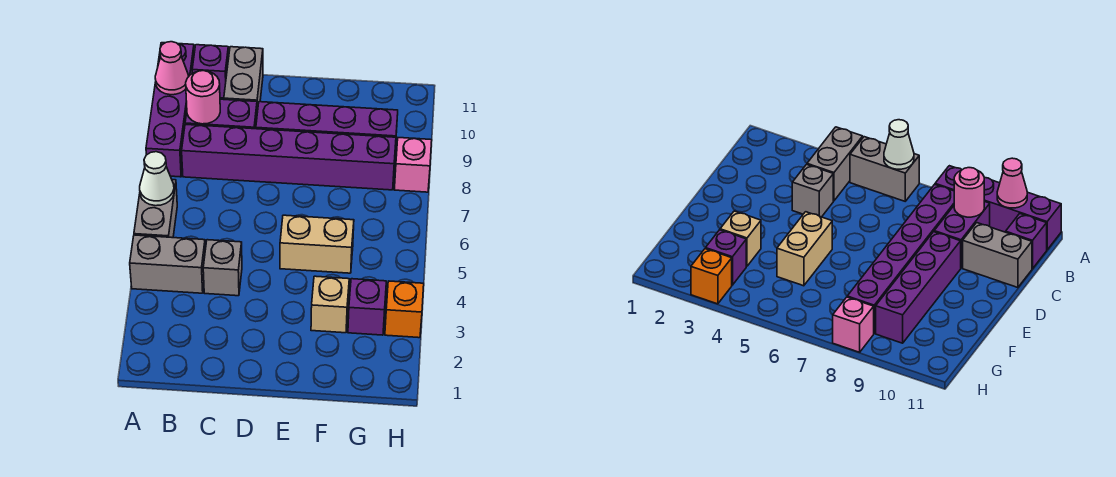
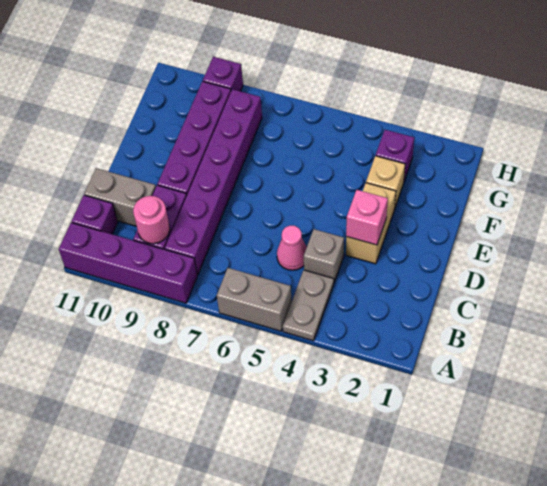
grey brick A4:B4 level 1 -> grey plate A4:B4 level 1
white cone A6 level 2 -> none
pink cone A10 level 2 -> pink cone C5 level 1
tan brick E5:F5 level 1 -> tan brick D3:E3 level 1
orange brick H3 level 1 -> none
pink brick H8 level 1 -> pink brick D3 level 2
none -> purple brick H9 level 1

